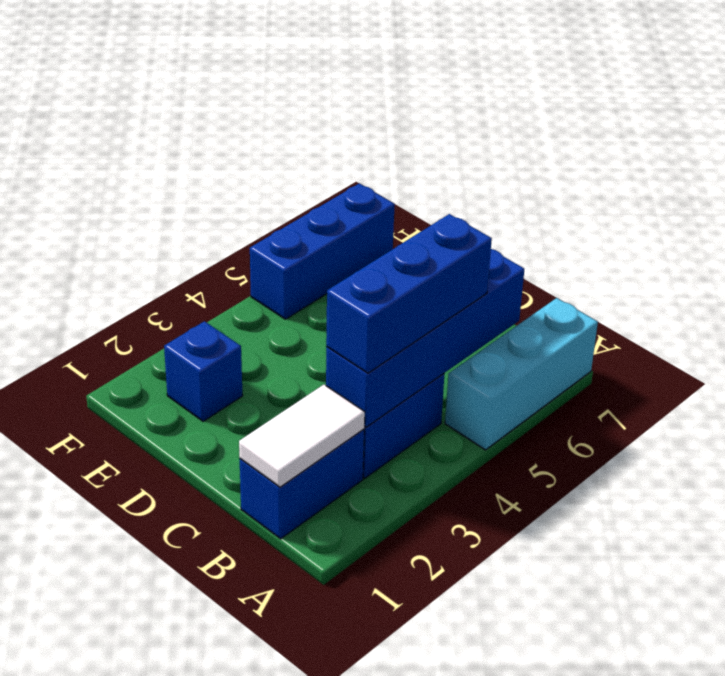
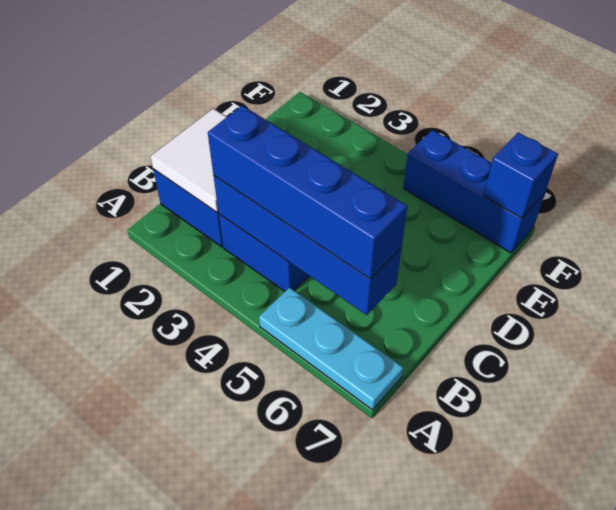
cyan brick A5:A7 level 1 -> cyan plate A5:A7 level 1
white tile B1:B2 level 2 -> white tile B1:C2 level 2
blue brick B3:B5 level 3 -> blue brick B3:B6 level 3
blue brick E2 level 1 -> blue brick F7 level 2

